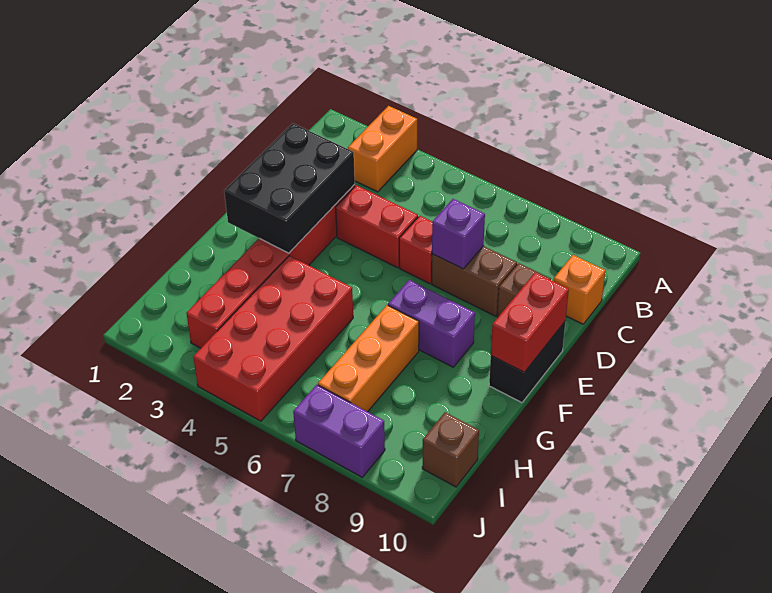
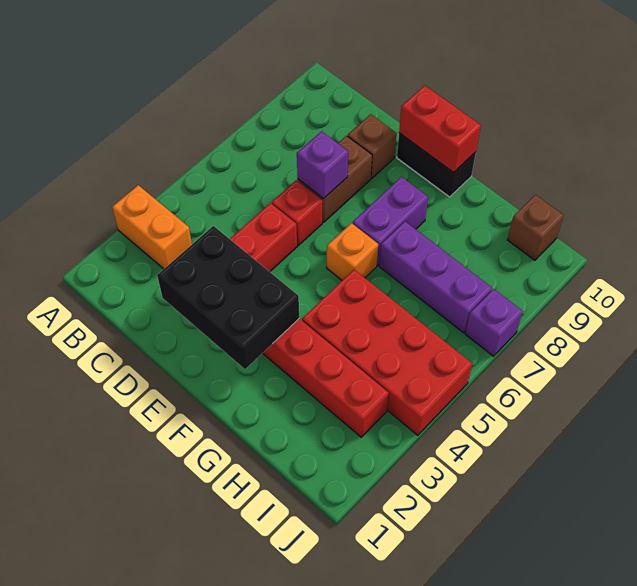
orange brick C10 level 1 -> orange brick F6 level 1
orange brick G7:I7 level 1 -> purple brick G7:I7 level 1
purple brick J7:J8 level 1 -> purple brick J7 level 1

